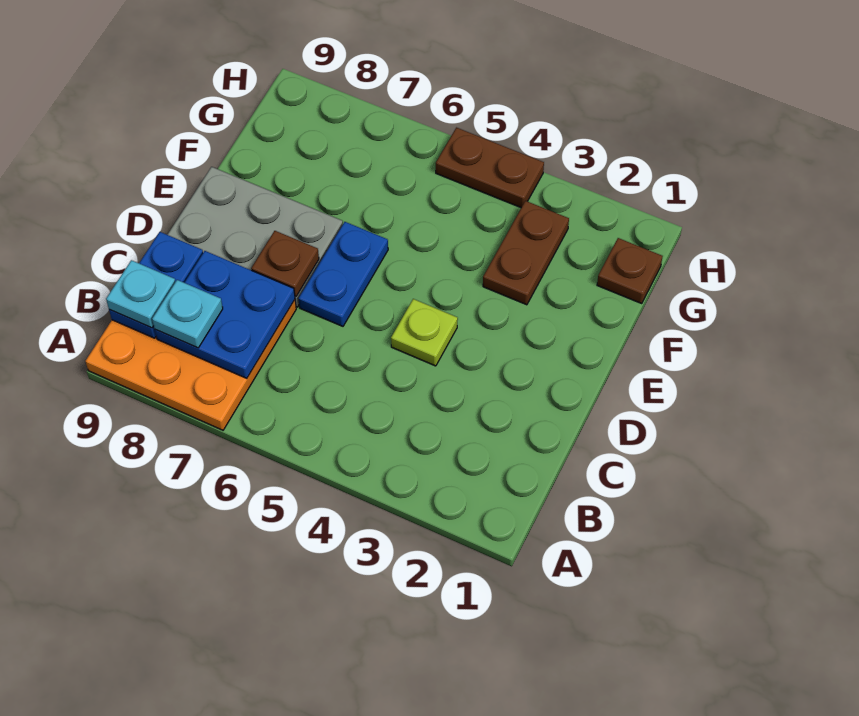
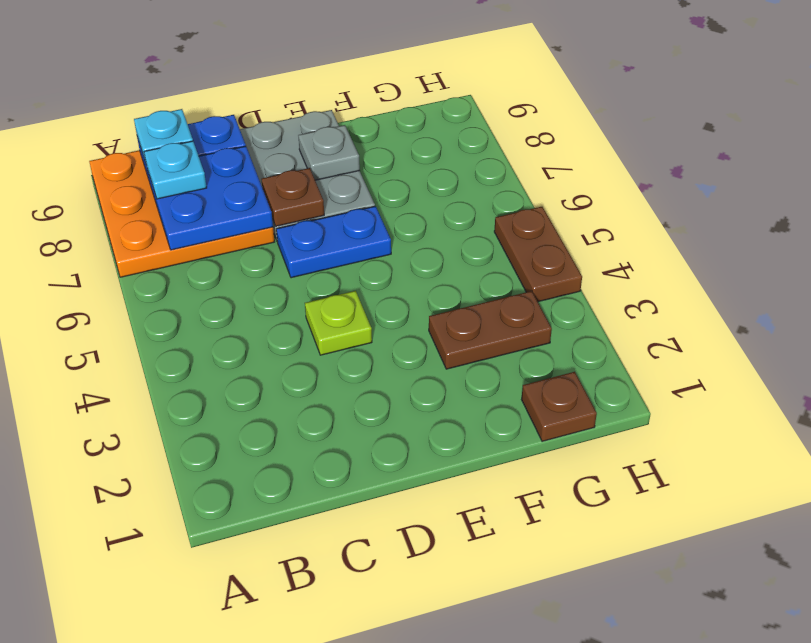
none -> grey plate E8 level 2

